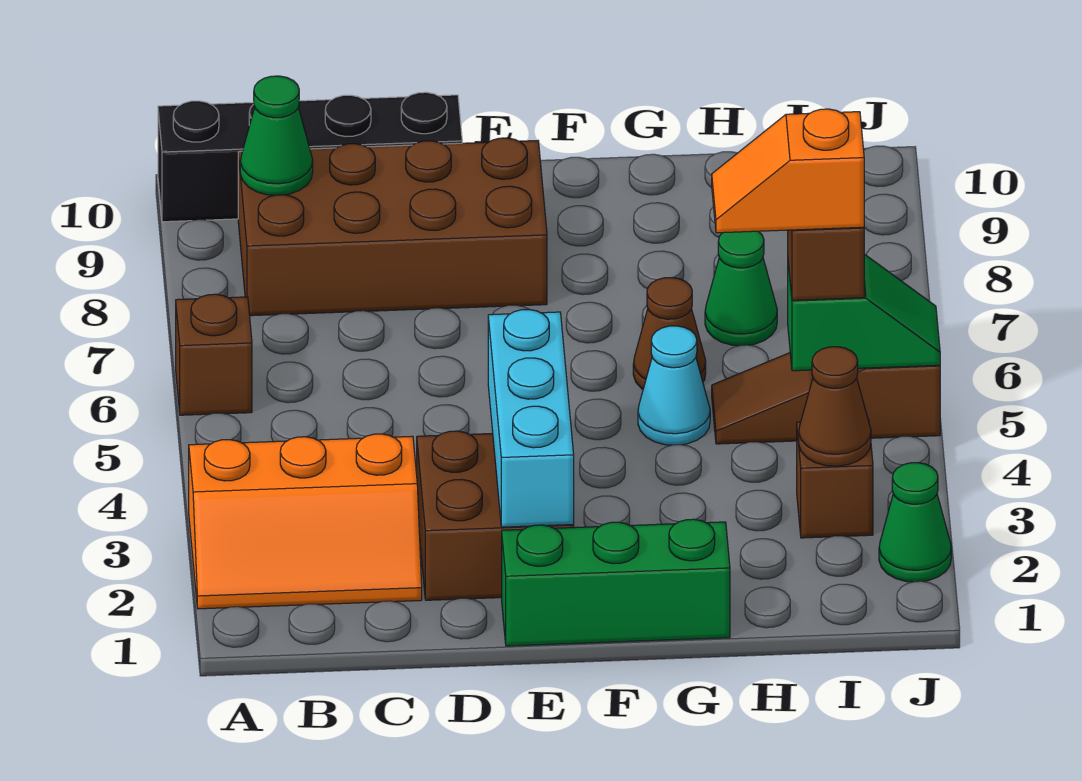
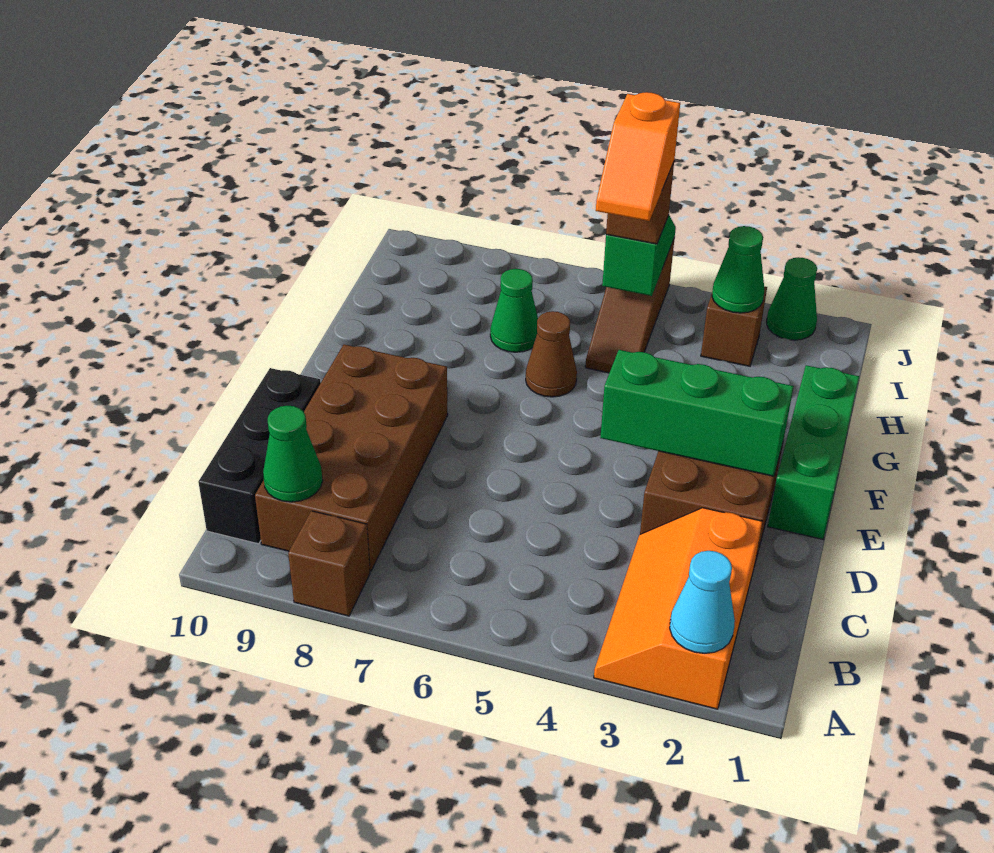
orange slope A2:C3 level 1 top 3 -> orange slope A2:C3 level 1 top 2
brown brick A6 level 1 -> brown brick A8 level 1
black brick A10:D10 level 1 -> black brick B10:D10 level 1
cyan brick E2:E4 level 2 -> green brick E2:E4 level 2
cyan cone G5 level 1 -> cyan cone A2 level 2
brown cone I3 level 2 -> green cone I3 level 2

